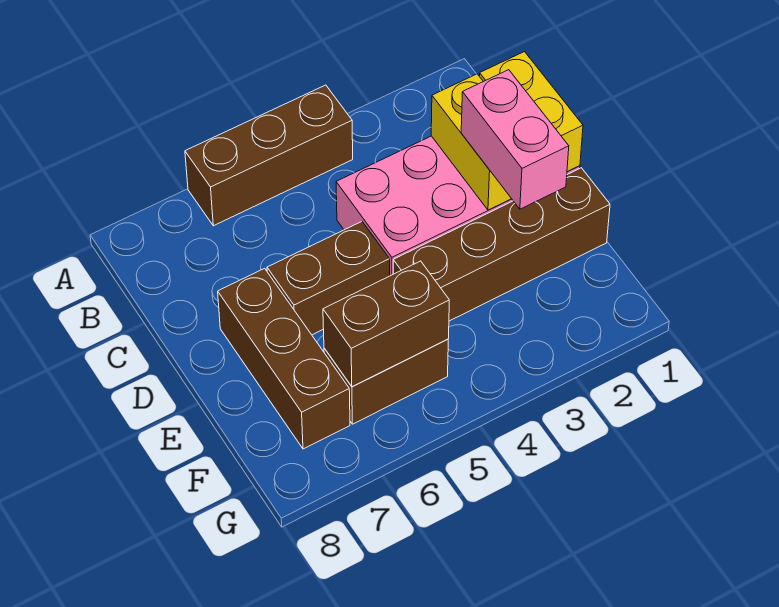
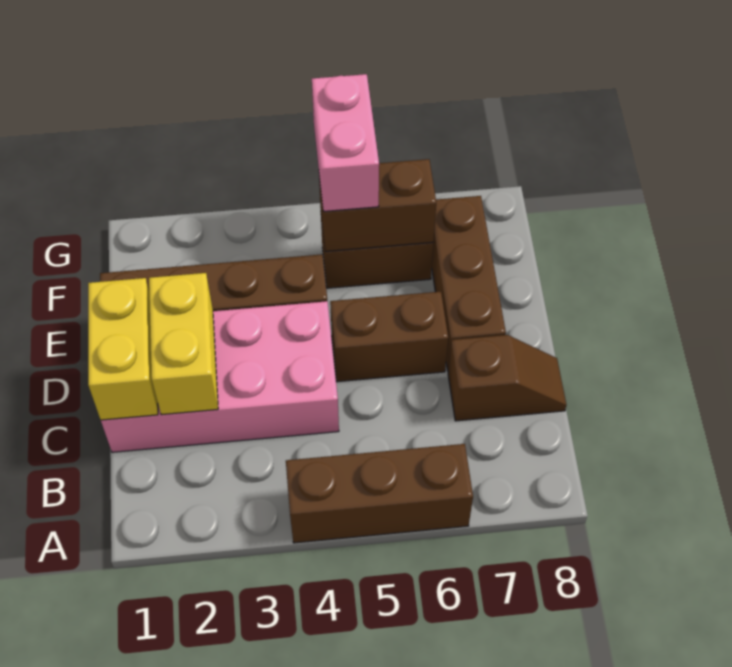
none -> brown slope C7:C8 level 1 top 7
pink brick D2:E2 level 3 -> pink brick F5:G5 level 3

